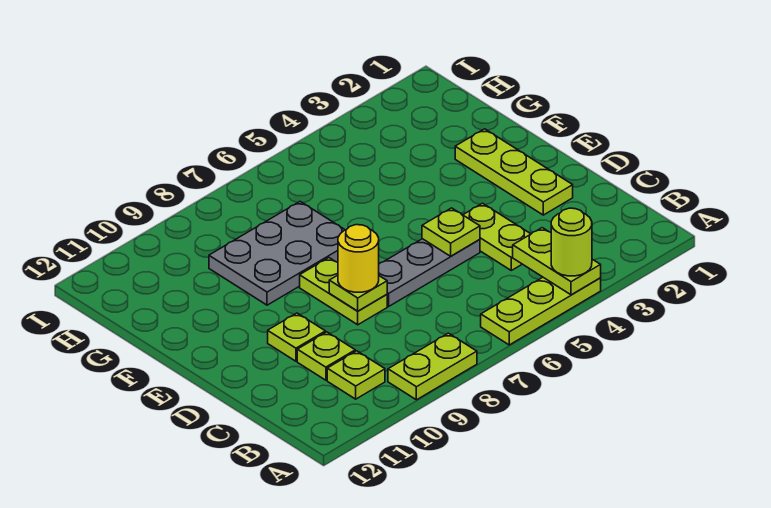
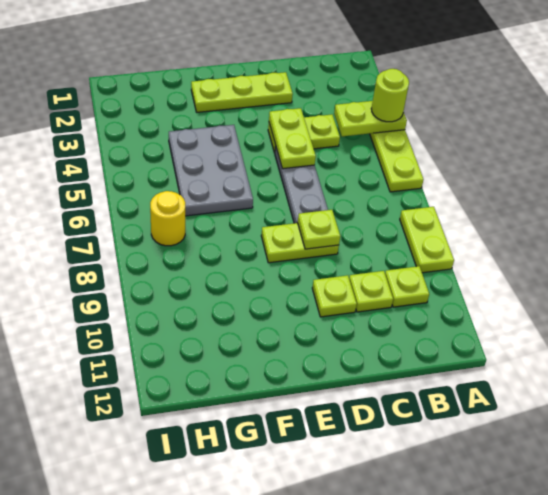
lime plate D5 level 2 -> lime plate D4:D5 level 2
yellow round brick D8 level 3 -> yellow round brick H7 level 1
grey plate F7:G9 level 1 -> grey plate F4:G6 level 1

